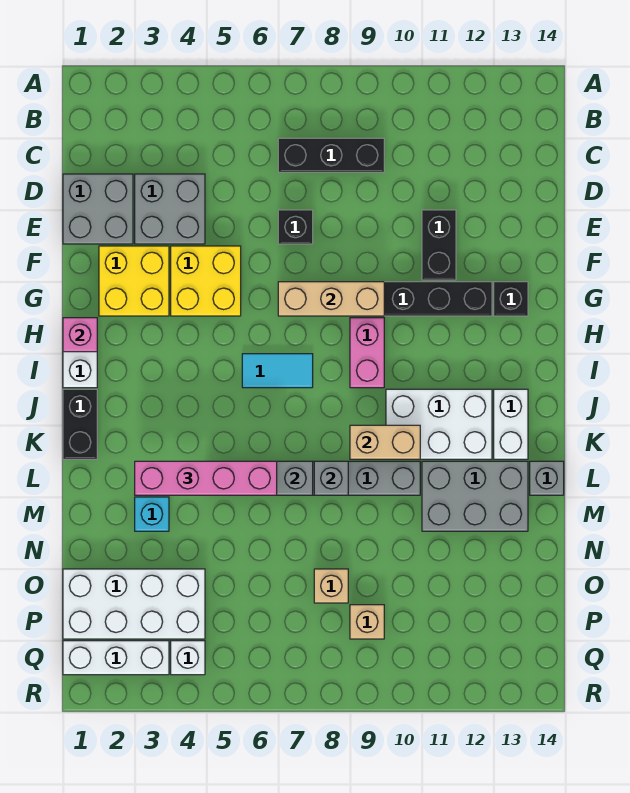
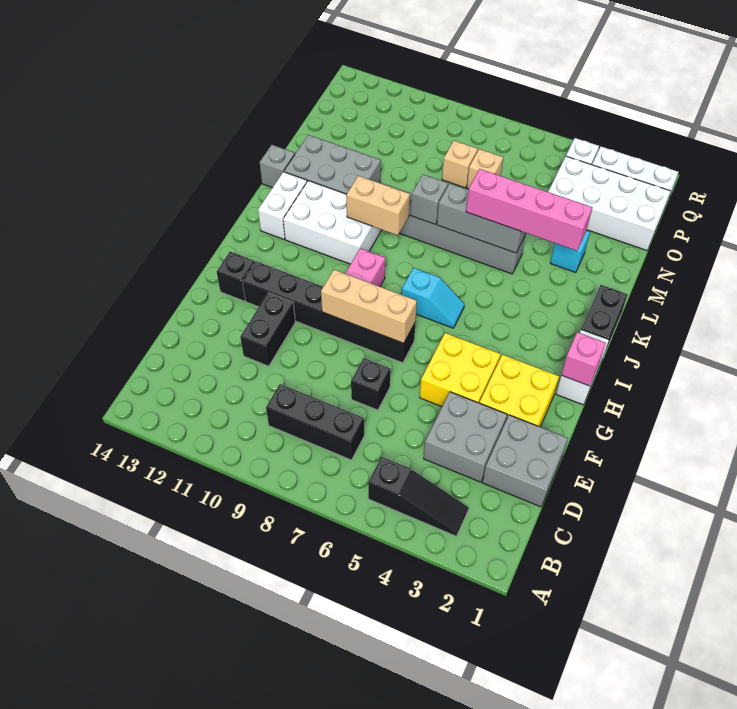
none -> black slope B3:B5 level 1 top 5
cyan tile I6:I7 level 1 -> cyan slope I6:I7 level 1 top 7
tan brick P9 level 1 -> tan brick O7 level 1

